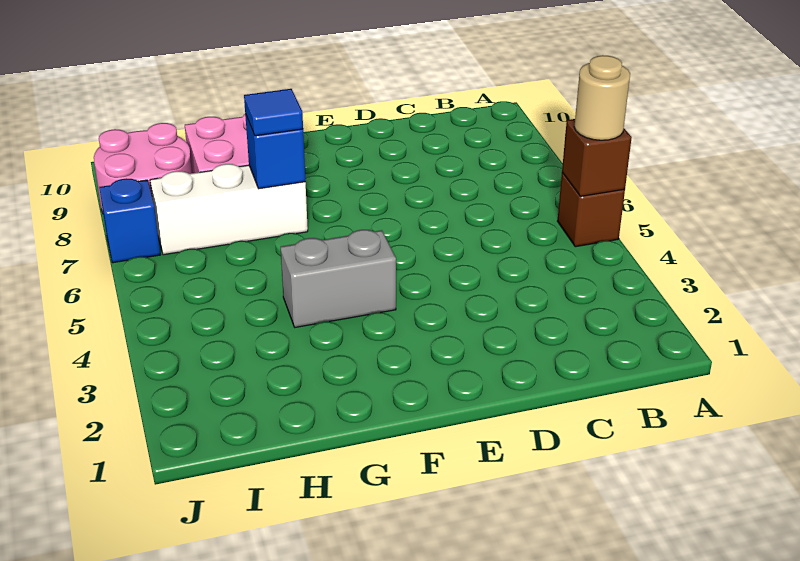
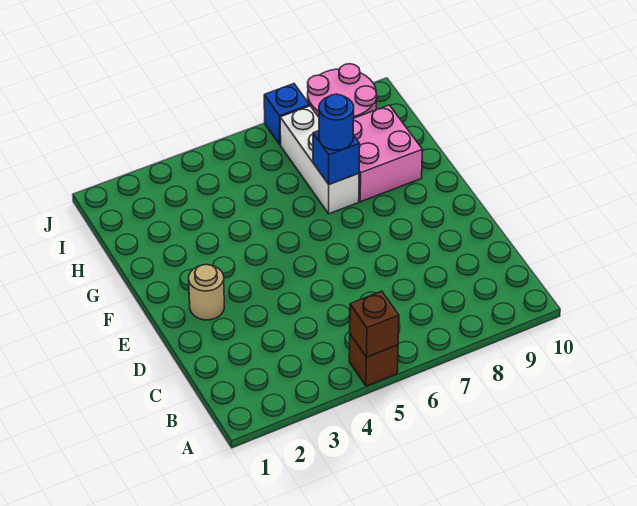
tan round brick A5 level 3 -> tan round brick E2 level 1
grey brick F4:G4 level 1 -> none
blue tile G7 level 3 -> blue round brick G7 level 3

